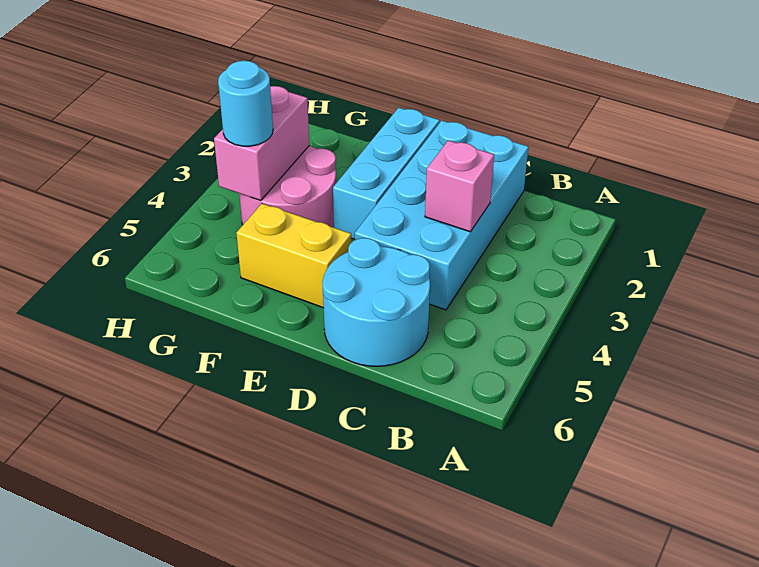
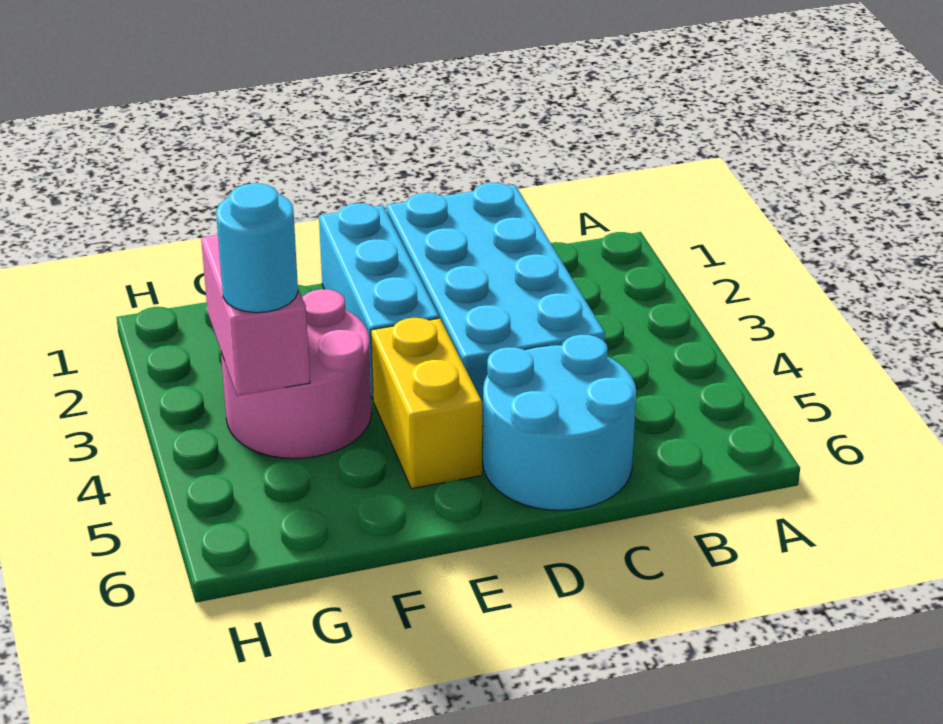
pink brick C3 level 2 -> none
yellow brick E5:F5 level 1 -> yellow brick E4:E5 level 1

